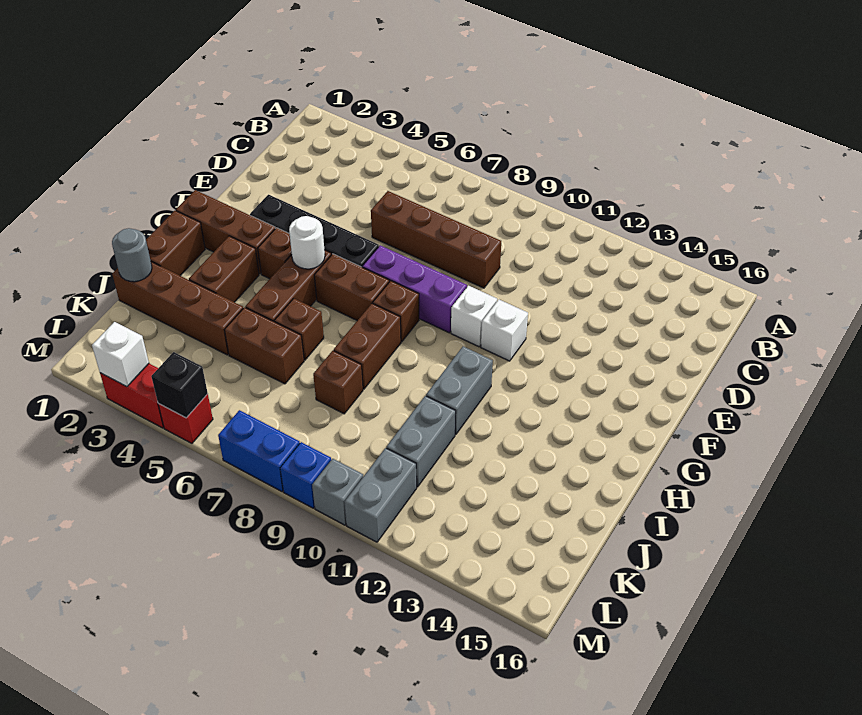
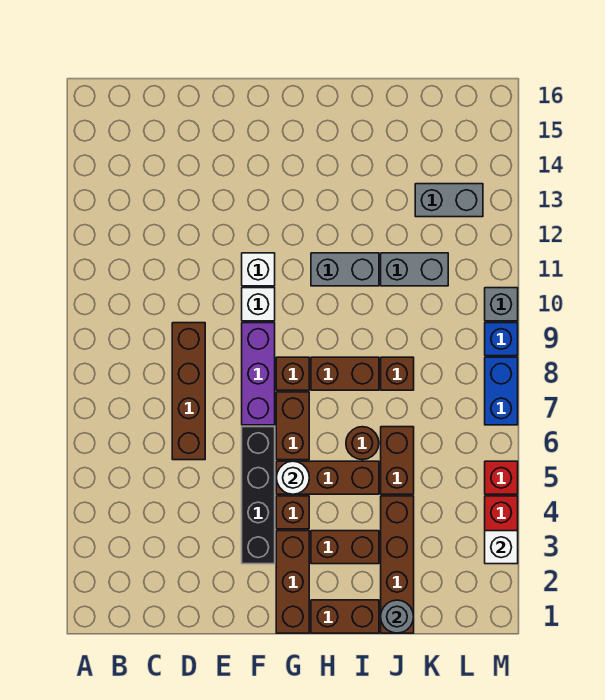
brown brick I6 level 1 -> brown round brick I6 level 1
grey brick L11:M11 level 1 -> grey brick K13:L13 level 1
black brick M5 level 2 -> none

